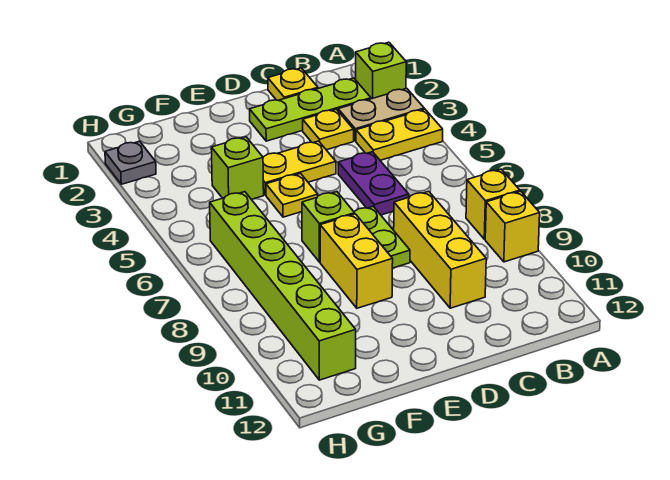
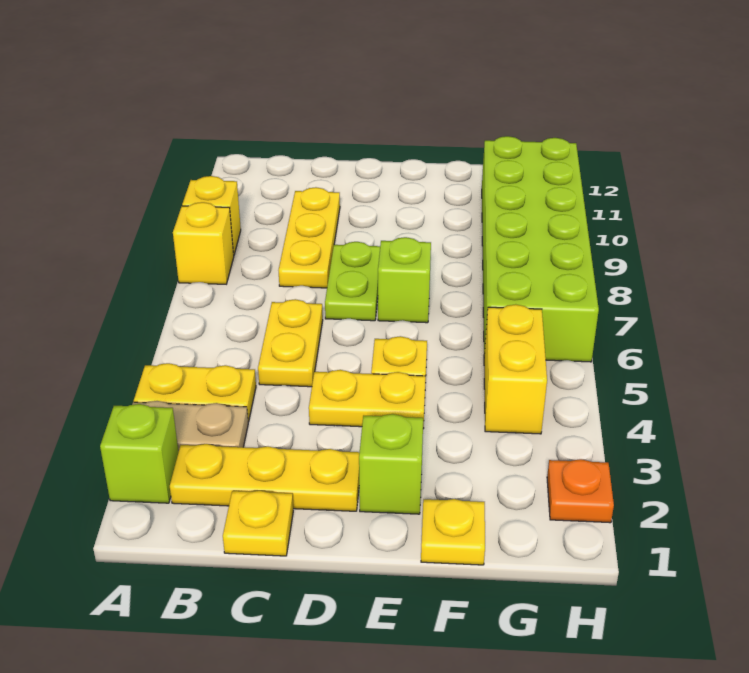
lime plate B2:D2 level 1 -> yellow plate B2:D2 level 1
yellow plate C3 level 1 -> yellow plate F1 level 1
purple plate C5:C6 level 1 -> yellow plate C5:C6 level 1
yellow brick C8:C10 level 1 -> yellow plate C8:C10 level 1
yellow brick E8:E9 level 1 -> yellow brick G4:G5 level 1
lime brick F4 level 1 -> lime brick E2 level 1
lime brick G6:G11 level 1 -> lime brick G6:H11 level 1
grey plate H2 level 1 -> orange plate H2 level 1

